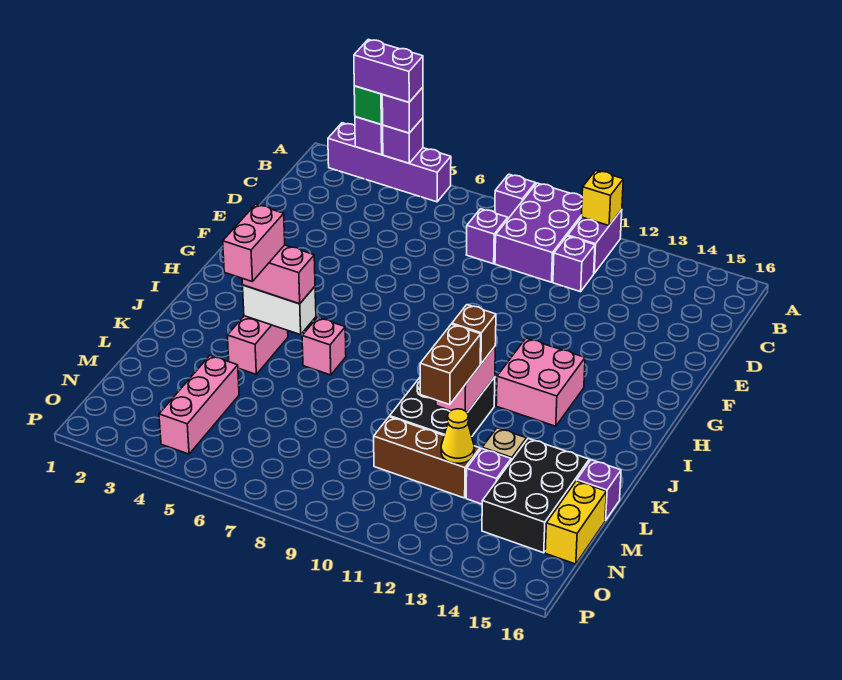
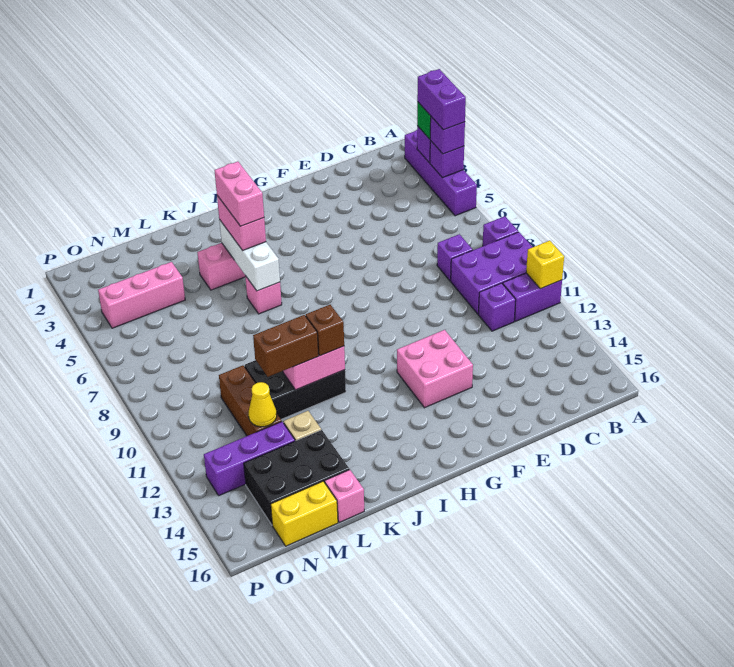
pink brick H12:I13 level 1 -> pink brick F12:G13 level 1
white brick J4:J5 level 2 -> white brick J4:J6 level 2
pink brick J4:K4 level 4 -> pink brick J4:J5 level 4
purple brick L16 level 1 -> pink brick L16 level 1
purple brick M13 level 1 -> purple brick M13:O13 level 1

